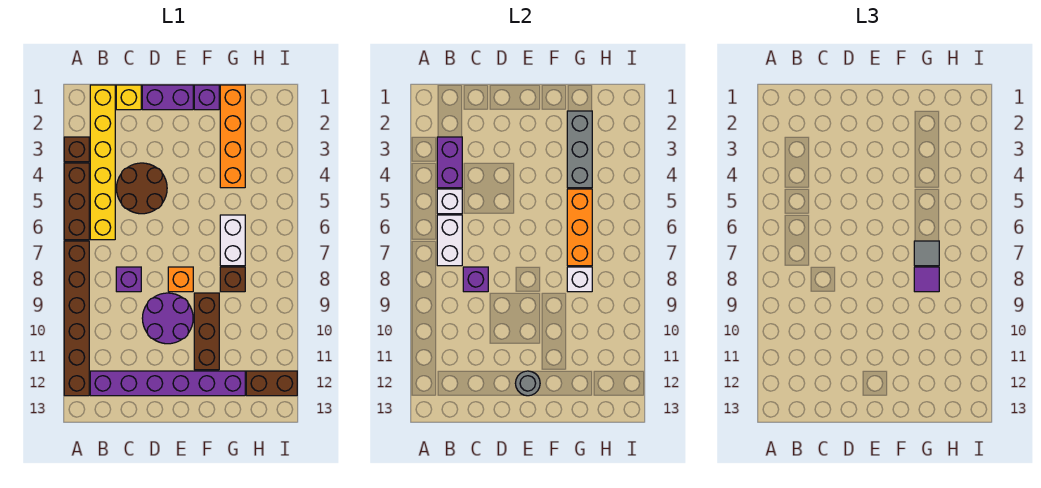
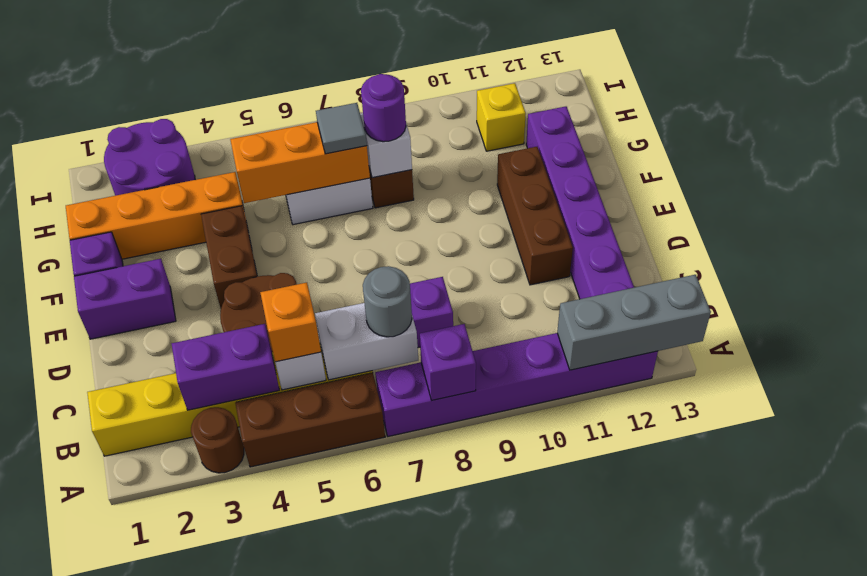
brown brick A3 level 1 -> brown round brick A3 level 1
brown brick A7:A12 level 1 -> purple brick A7:A12 level 1
yellow brick C1 level 1 -> yellow brick H11 level 1
purple brick C8 level 2 -> purple brick A8 level 2
purple brick D1:E1 level 1 -> purple brick E1:E2 level 1
purple round brick D9:E10 level 1 -> purple round brick H2:I3 level 1
orange brick E8 level 1 -> orange brick B5 level 3
grey round brick E12 level 2 -> grey round brick B7 level 3
brown brick F9:F11 level 1 -> brown brick D11:F11 level 1
grey brick G2:G4 level 2 -> grey brick A11:A13 level 2
purple tile G8 level 3 -> purple round brick G8 level 3
brown brick H12:I12 level 1 -> brown brick E4:F4 level 1

